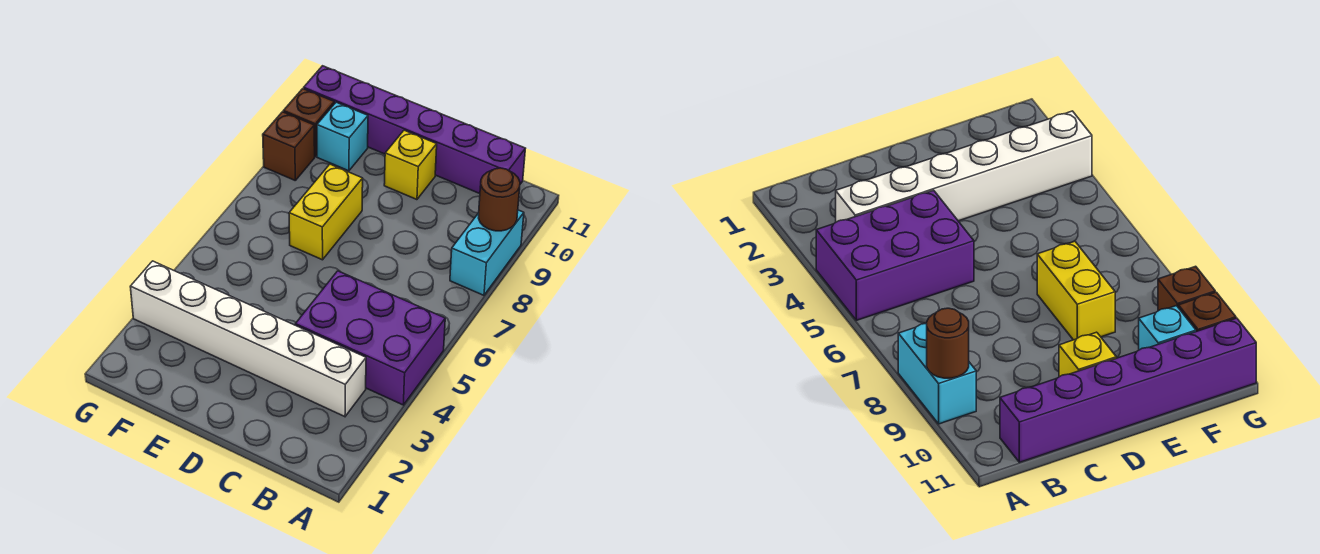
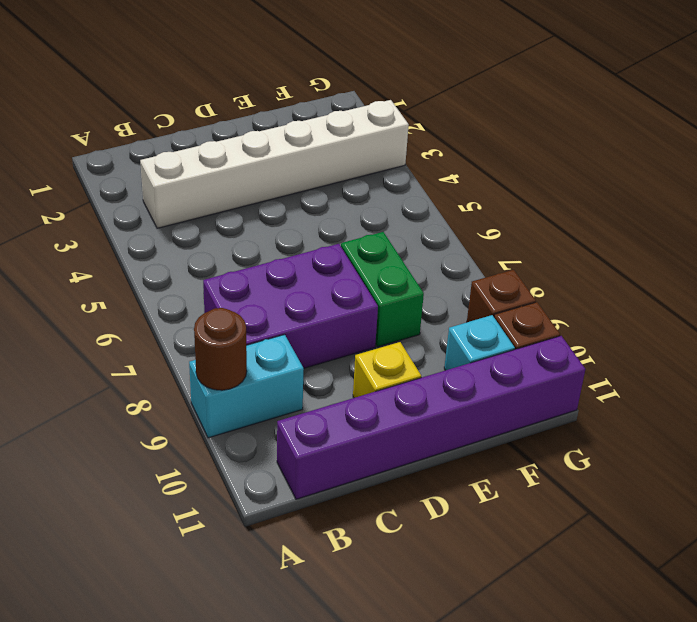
purple brick A4:C5 level 1 -> purple brick B7:D8 level 1
cyan brick A8:A9 level 1 -> cyan brick A9:B9 level 1
yellow brick E7:E8 level 1 -> green brick E7:E8 level 1

